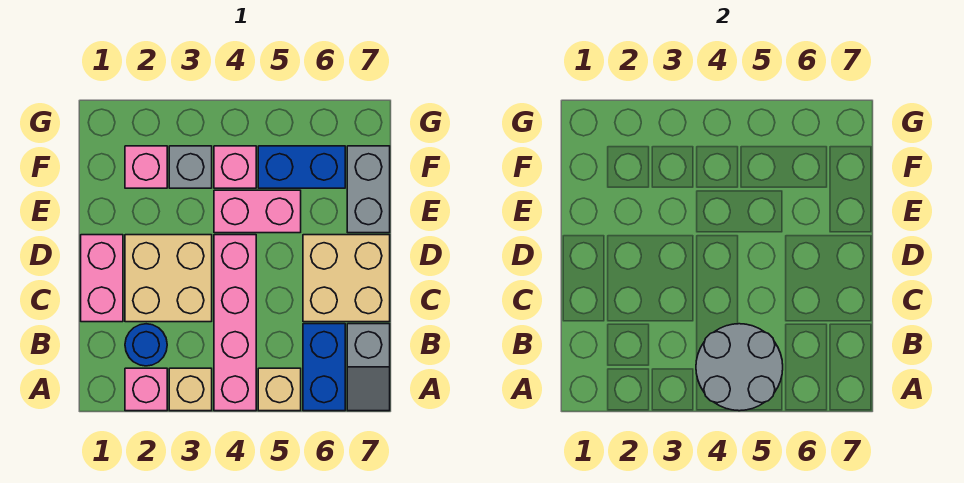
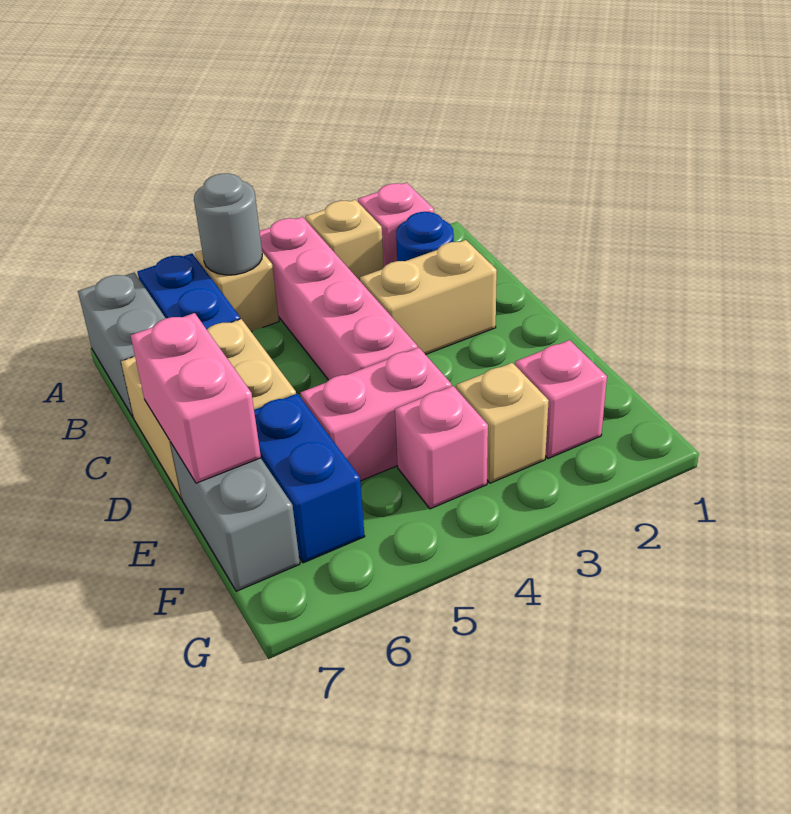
grey round brick A4:B5 level 2 -> grey round brick A5 level 2
grey slope A7:B7 level 1 top B -> grey brick A7:B7 level 1
pink brick C1:D1 level 1 -> pink brick D7:E7 level 2
tan brick C2:D3 level 1 -> tan brick C2:C3 level 1
grey brick F3 level 1 -> tan brick F3 level 1
blue brick F5:F6 level 1 -> blue brick E6:F6 level 1

